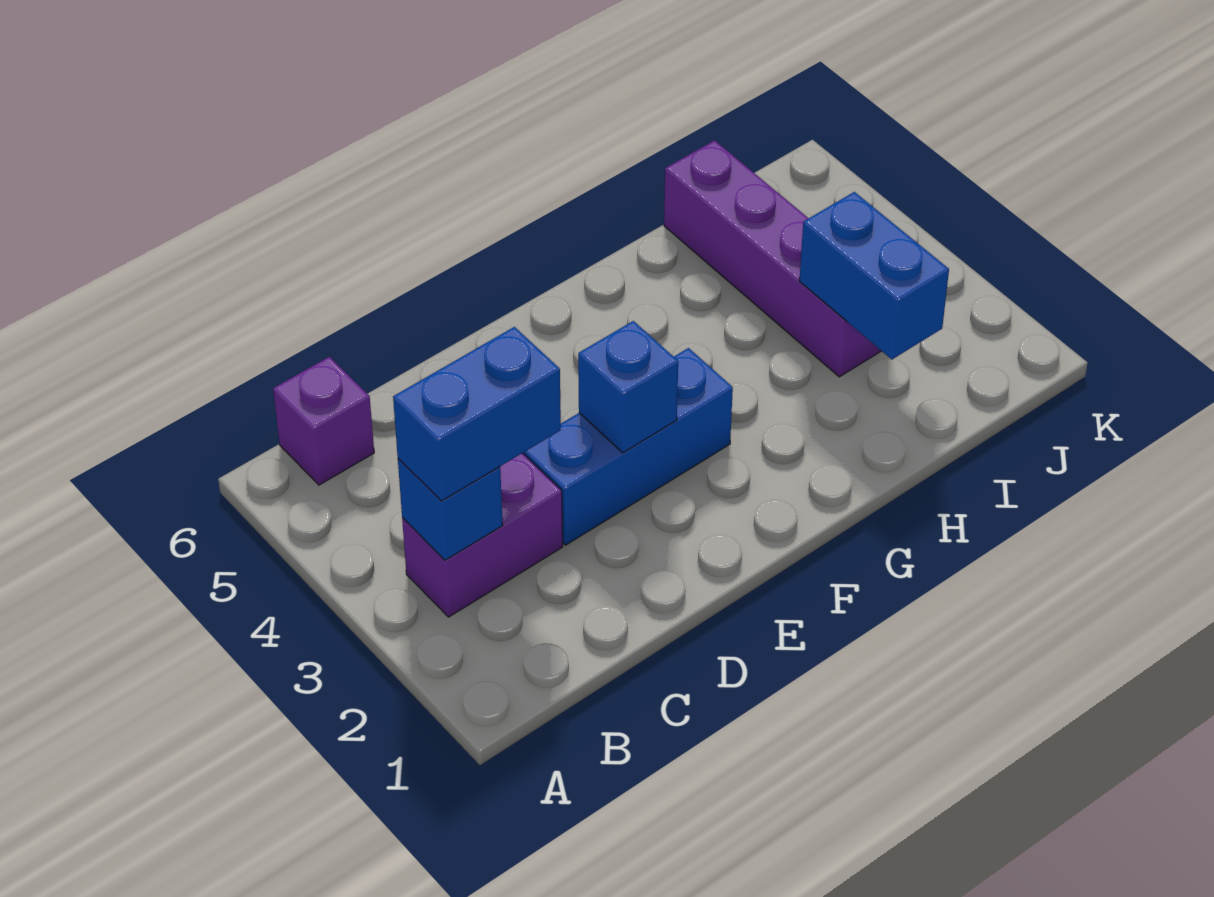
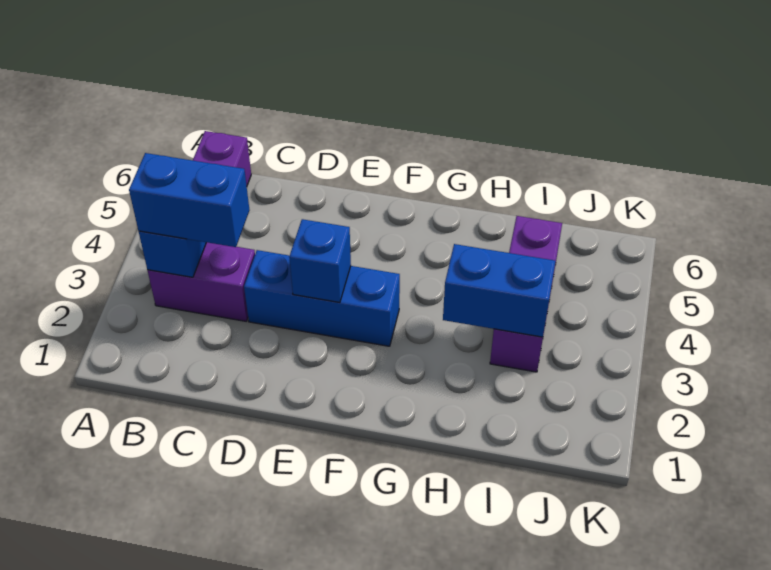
blue brick I2:I3 level 2 -> blue brick H3:I3 level 2
purple brick I3:I6 level 1 -> purple brick I3:I5 level 1

